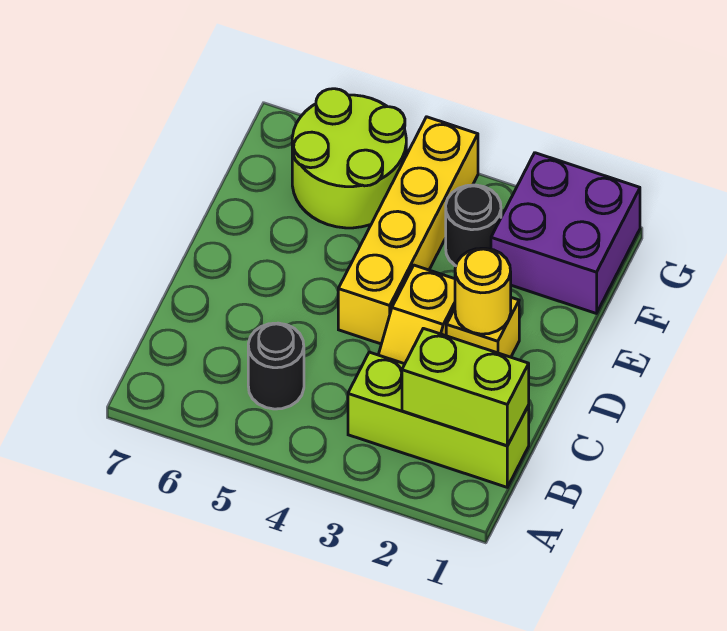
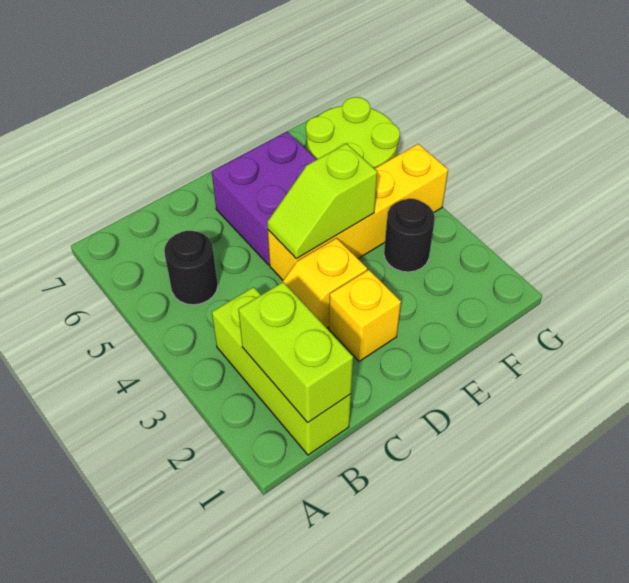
yellow round brick D2 level 2 -> none
none -> lime slope D4:E4 level 2 top E
purple brick F1:G2 level 1 -> purple brick D5:E6 level 1

